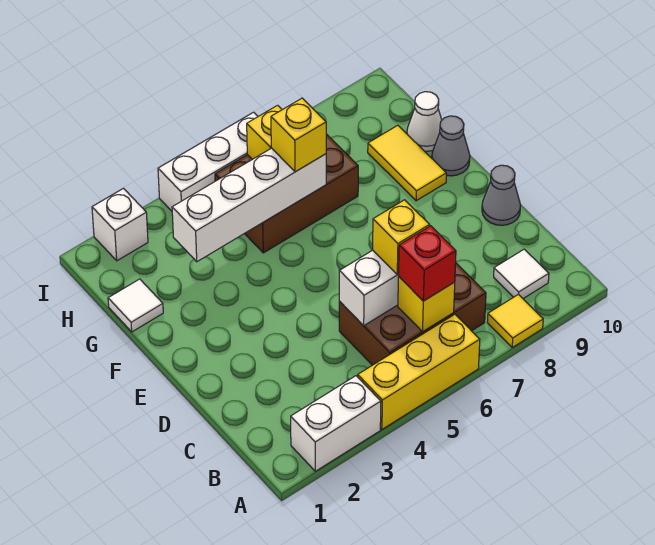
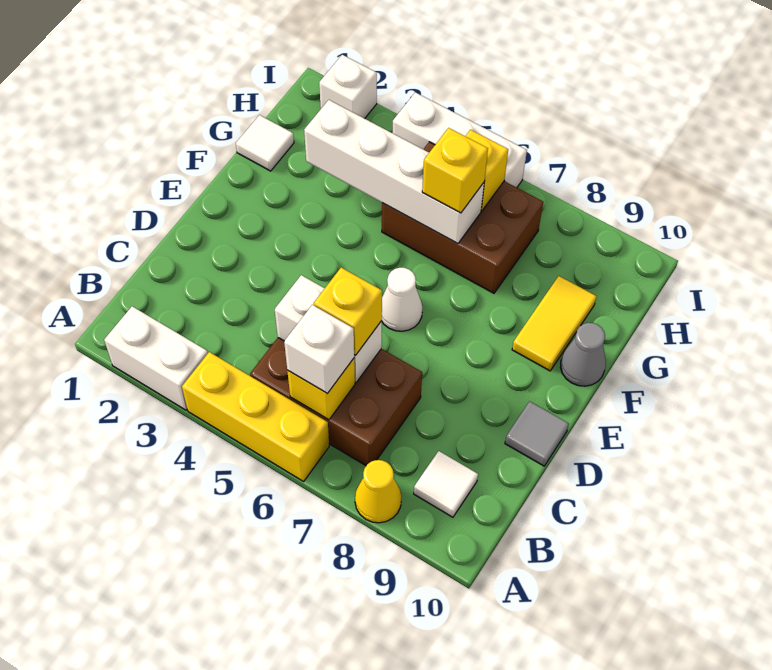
yellow tile A8 level 1 -> yellow cone A8 level 1
red brick B6 level 3 -> white brick B6 level 3
grey cone D10 level 1 -> grey tile D10 level 1
white cone G10 level 1 -> white cone E6 level 1

